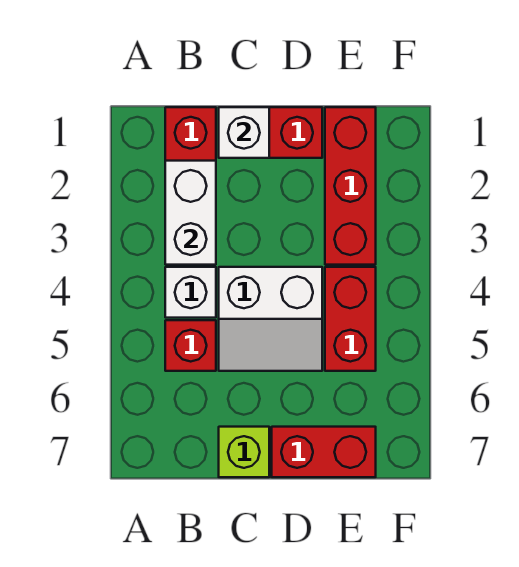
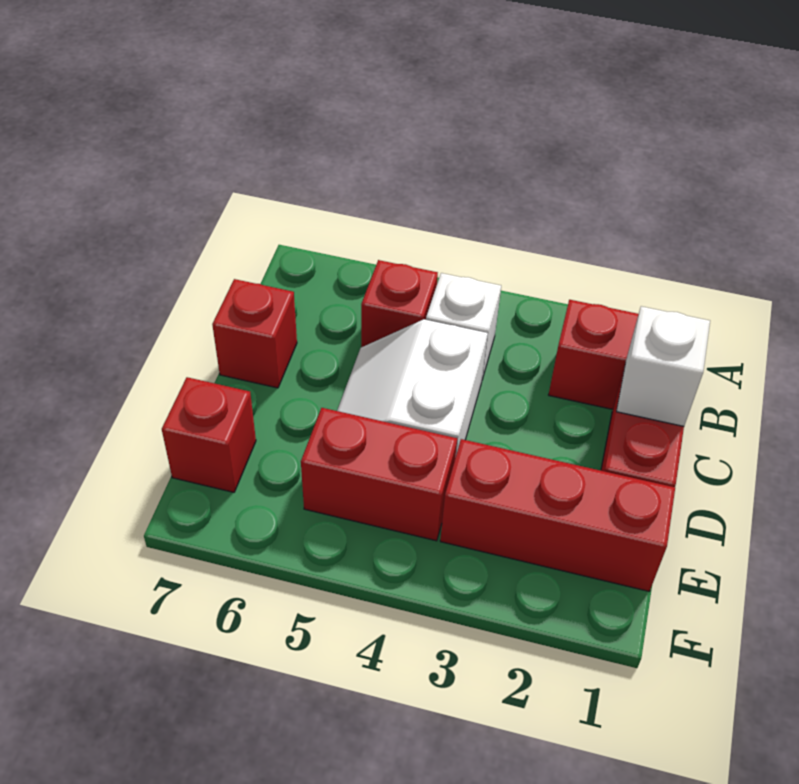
white brick B2:B3 level 2 -> none
lime brick C7 level 1 -> red brick C7 level 1
red brick D7:E7 level 1 -> red brick E7 level 1

